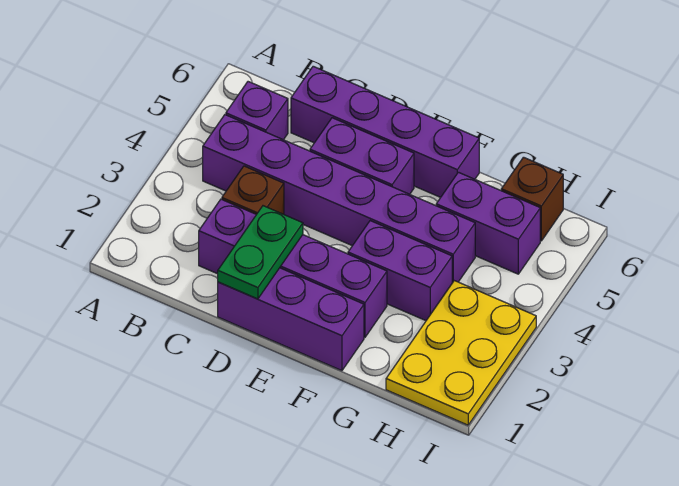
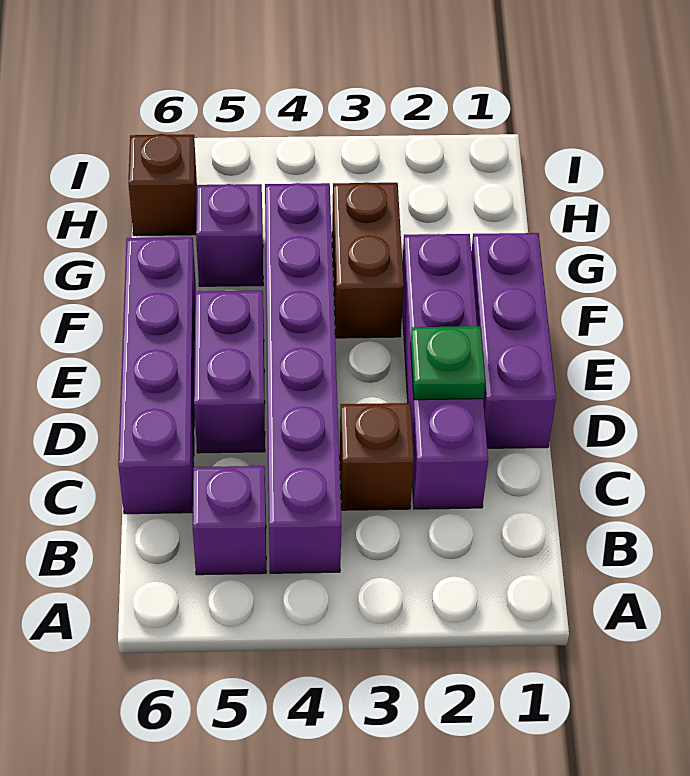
green plate D1:D2 level 2 -> green plate D2 level 2
purple brick F3:G3 level 1 -> brown brick F3:G3 level 1
purple brick G5:H5 level 1 -> purple brick G5 level 1
yellow plate H1:I3 level 1 -> none

